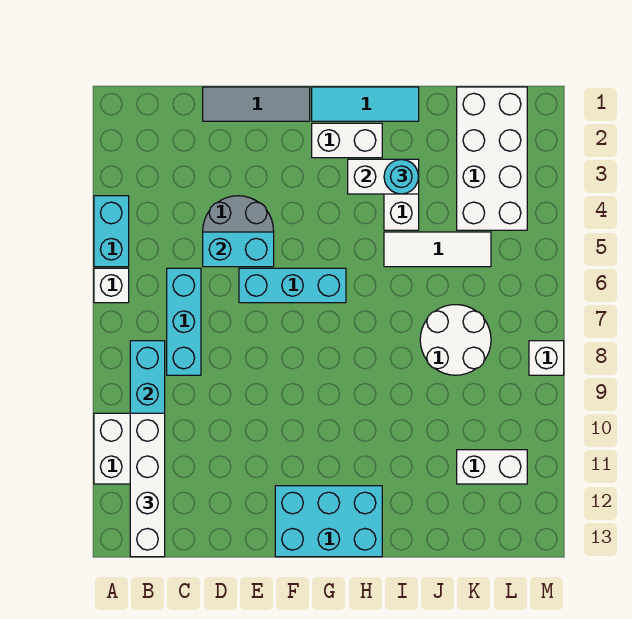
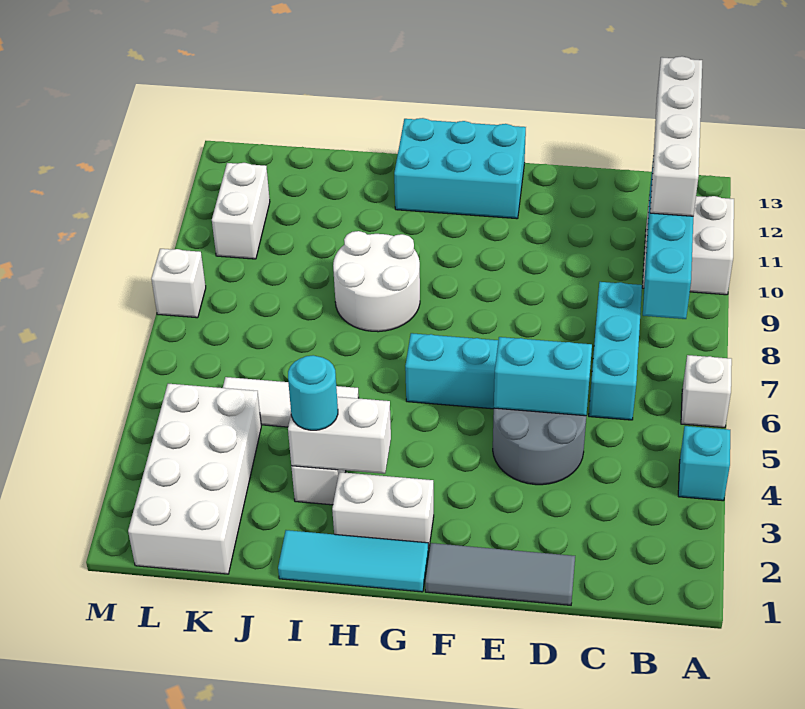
cyan brick A4:A5 level 1 -> cyan brick A4 level 1
white round brick J7:K8 level 1 -> white round brick H8:I9 level 1
white brick K11:L11 level 1 -> white brick L10:L11 level 1

